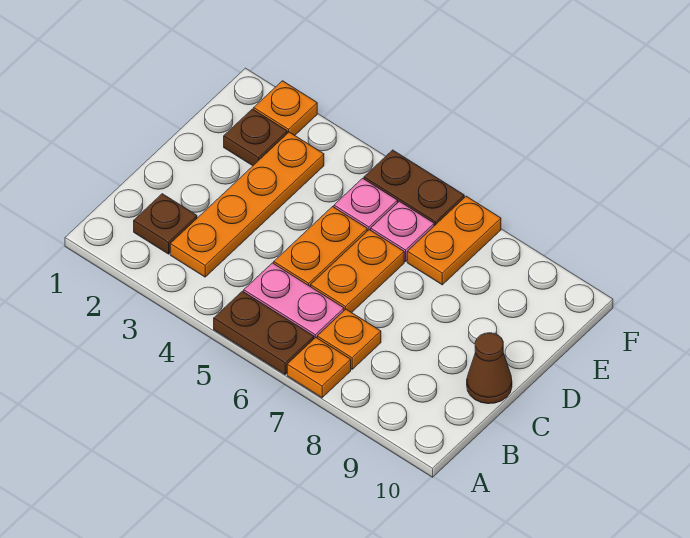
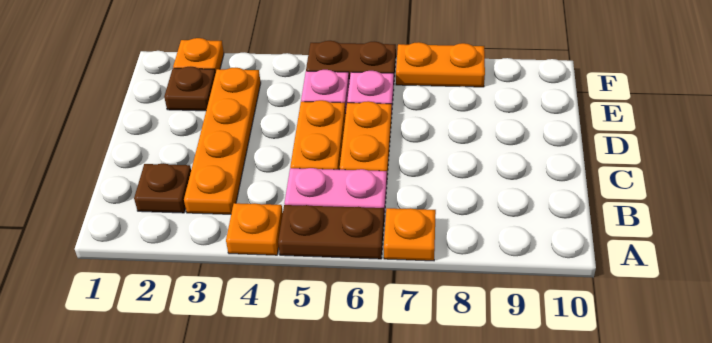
orange plate B7 level 1 -> orange plate A4 level 1
brown cone C10 level 1 -> none
orange plate E7:F7 level 1 -> orange plate F7:F8 level 1

